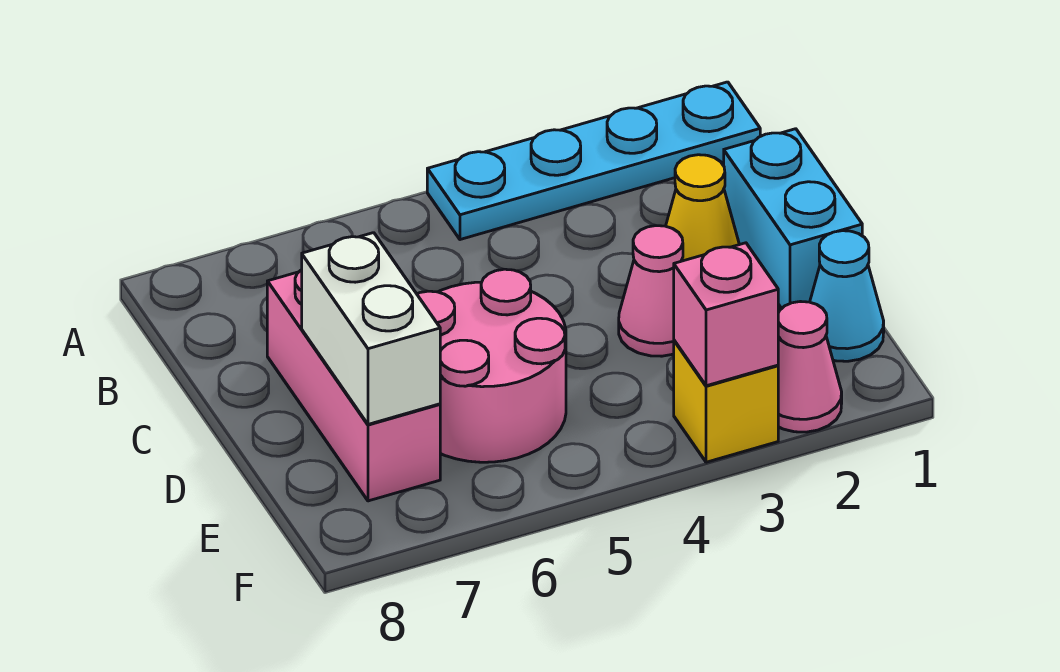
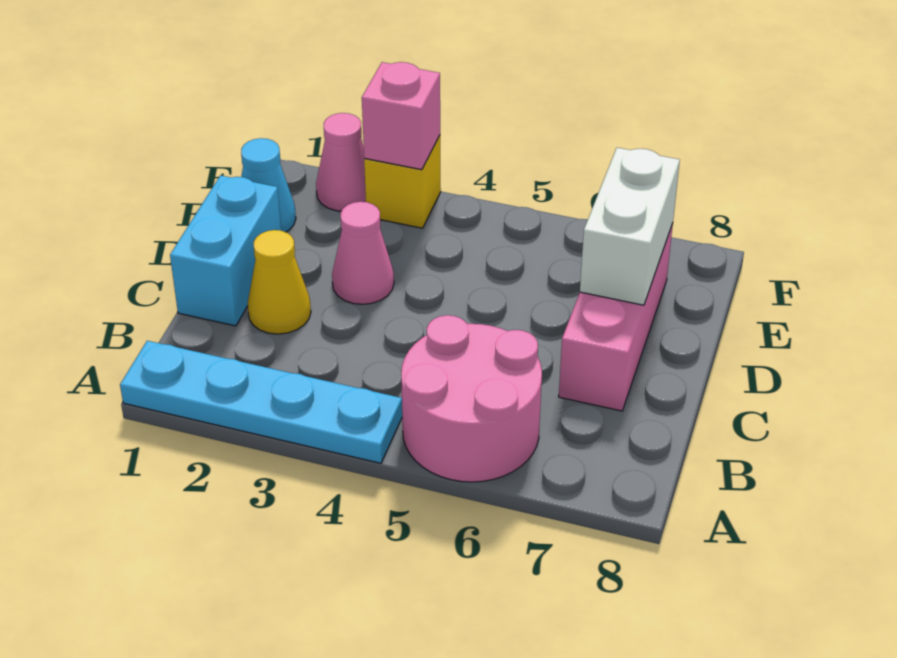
pink round brick D5:E6 level 1 -> pink round brick A5:B6 level 1

